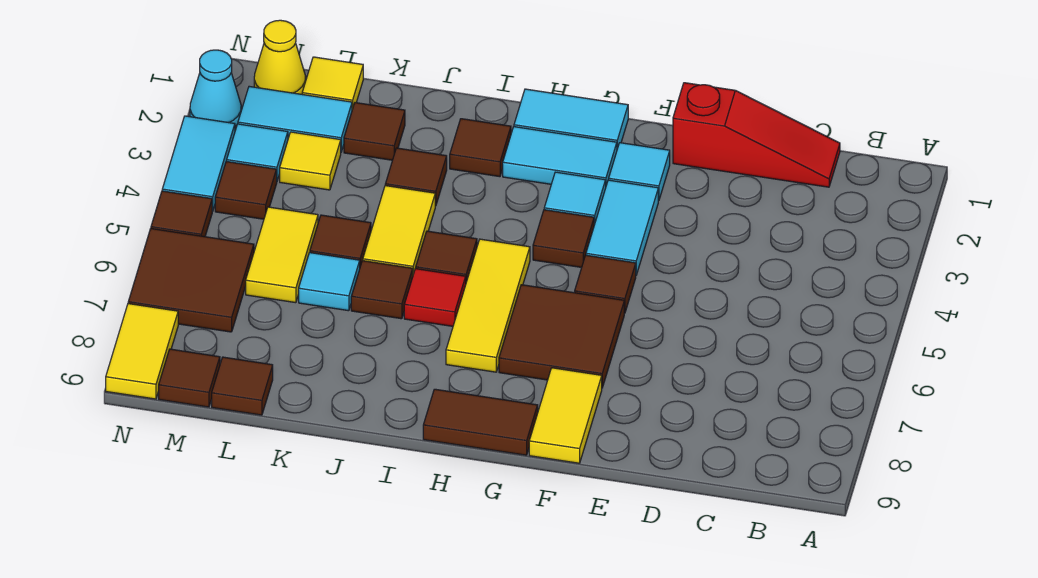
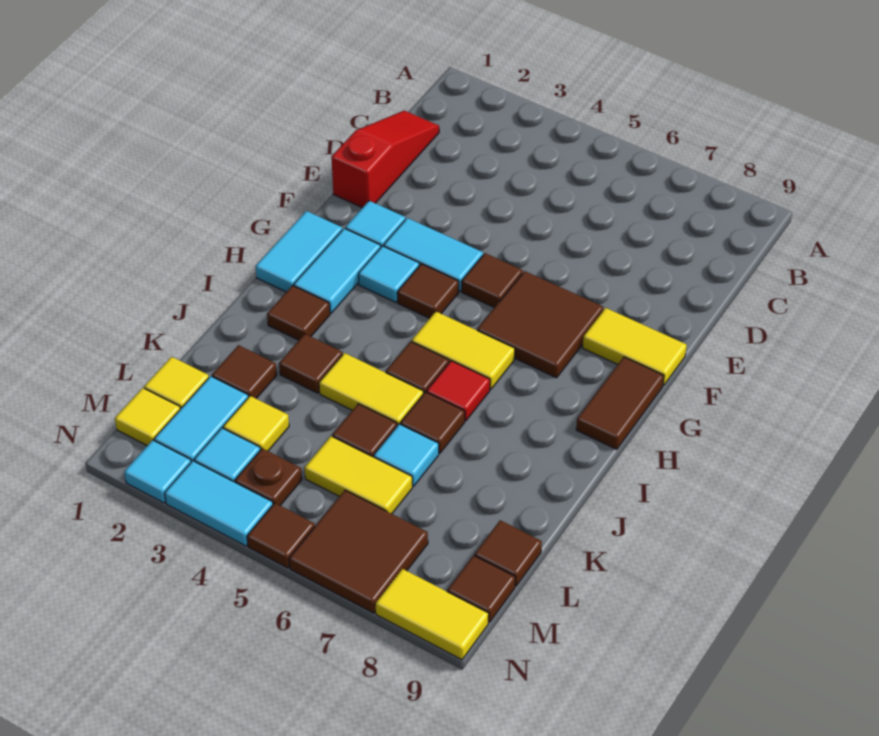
yellow tile H5:H7 level 1 -> yellow tile H5:H6 level 1
yellow cone M1 level 1 -> yellow tile M1 level 1
brown tile M4 level 1 -> brown plate M4 level 1
cyan cone N2 level 1 -> cyan tile N2 level 1

